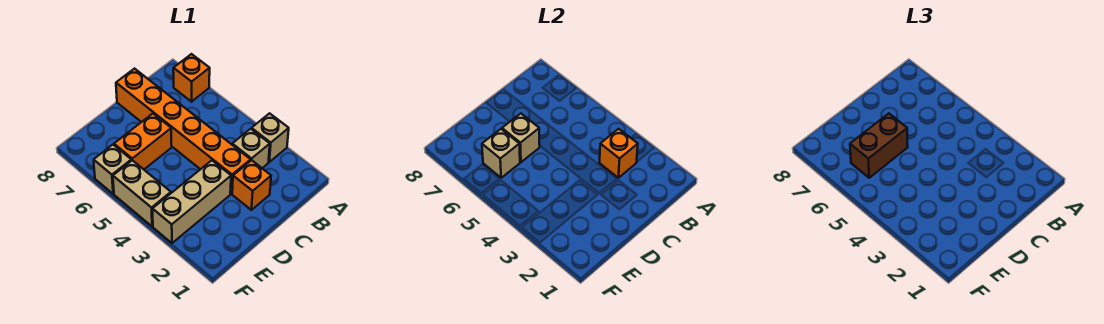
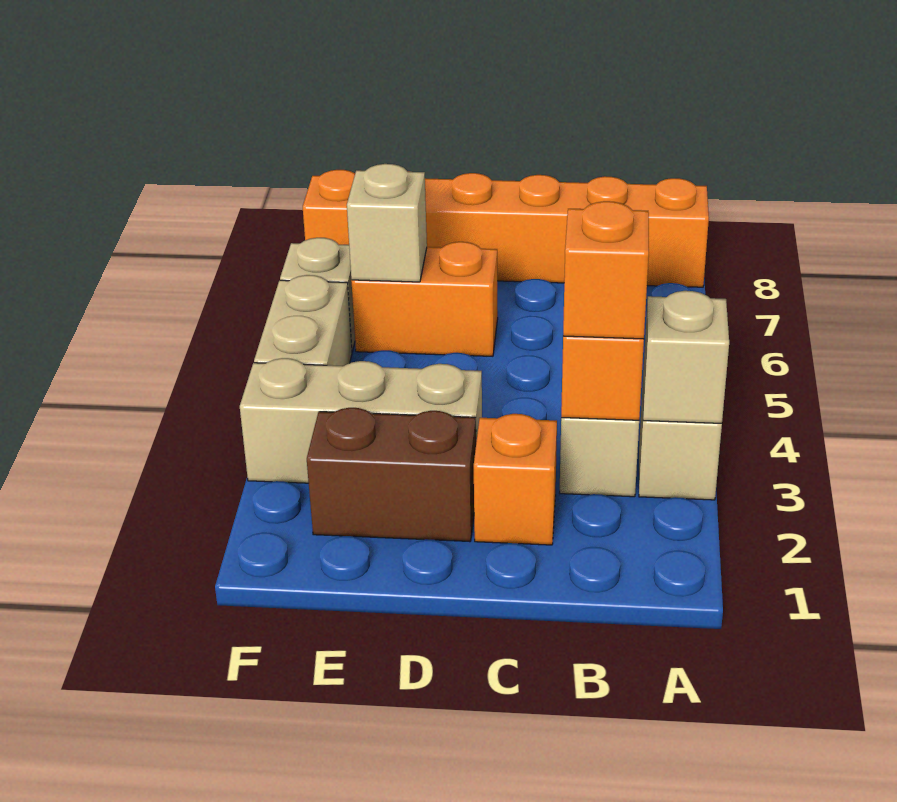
orange brick A7 level 1 -> orange brick B3 level 3
orange brick C3:C8 level 1 -> orange brick A8:F8 level 1
tan brick D6 level 2 -> tan brick A3 level 2
brown brick D6:E6 level 3 -> brown brick D2:E2 level 1

